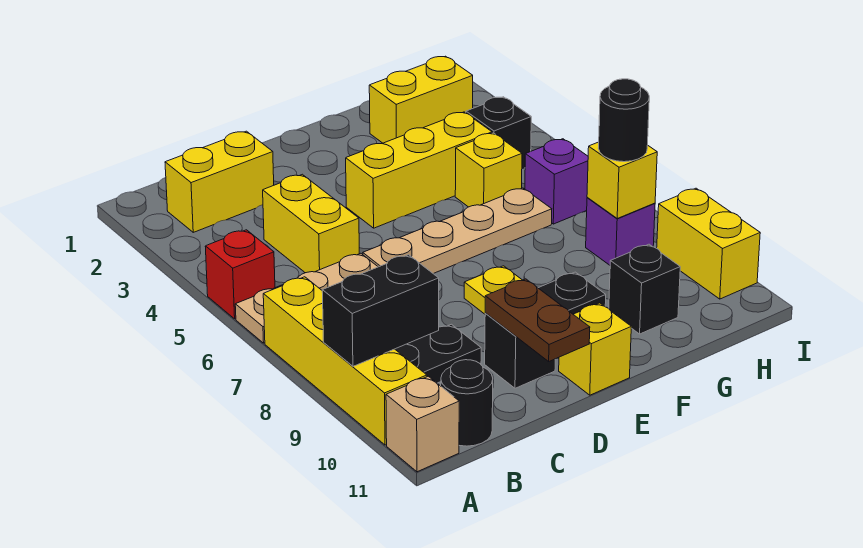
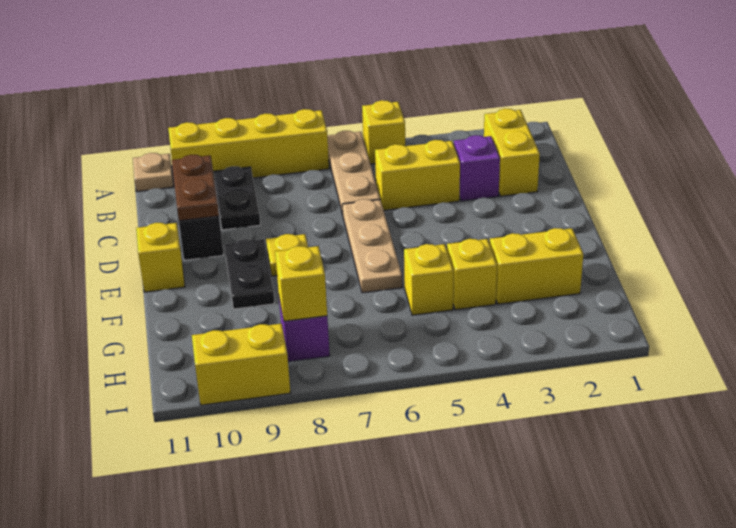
red brick A5 level 1 -> yellow brick A5 level 1
black brick A9:B9 level 2 -> none
tan brick A11 level 1 -> tan plate A11 level 1
black round brick B11 level 1 -> none
tan plate D6:G6 level 1 -> tan plate D6:F6 level 1
brown plate D10:D11 level 2 -> brown plate C10:D10 level 2
yellow brick E4:G4 level 1 -> yellow brick G4 level 1
yellow brick G2:H2 level 1 -> yellow brick G2:G3 level 1
black brick G10 level 1 -> none
black brick H4 level 1 -> none
purple brick H6 level 1 -> purple brick C3 level 1
black round brick H8 level 3 -> none

